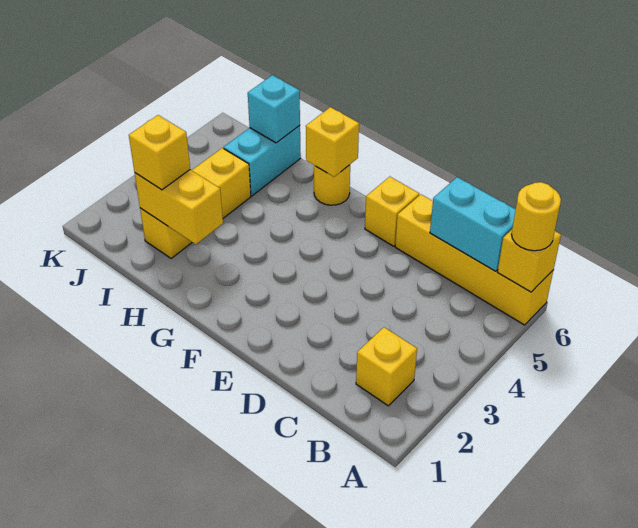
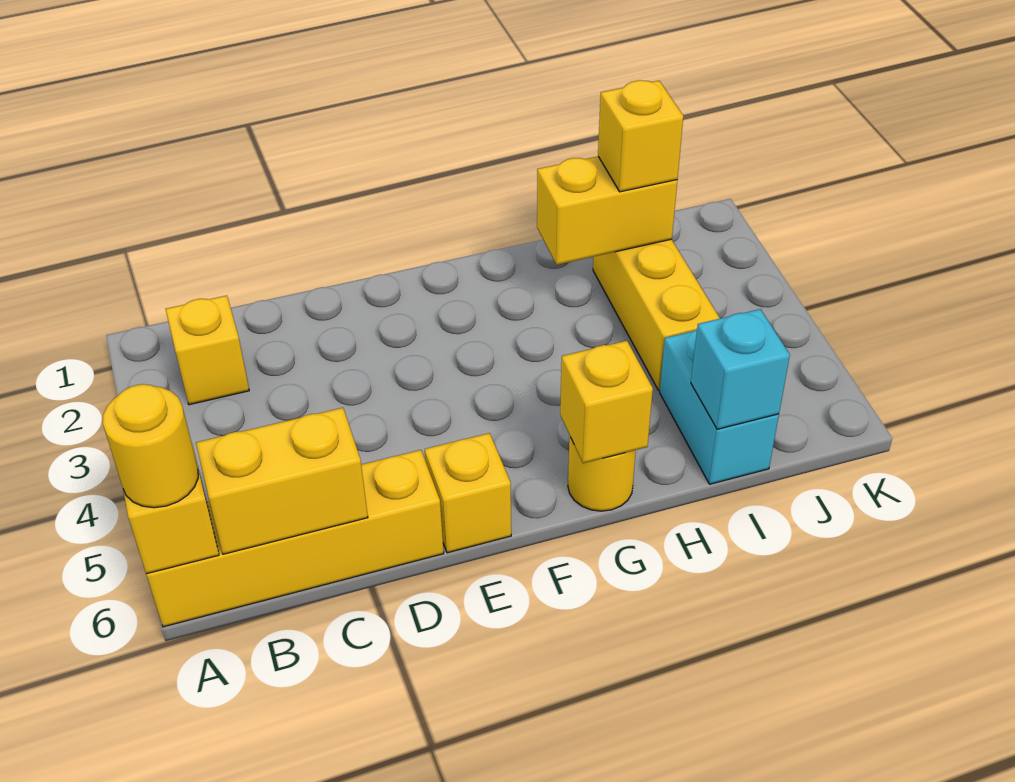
cyan brick B6:C6 level 2 -> yellow brick B6:C6 level 2

